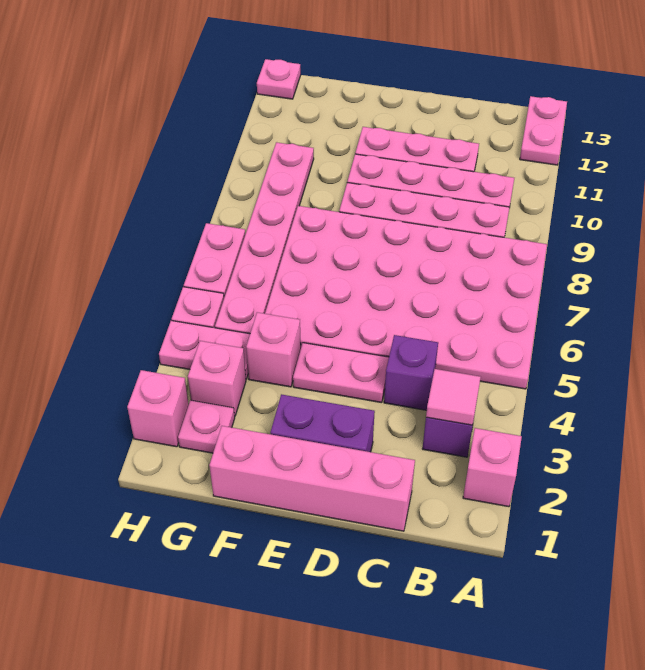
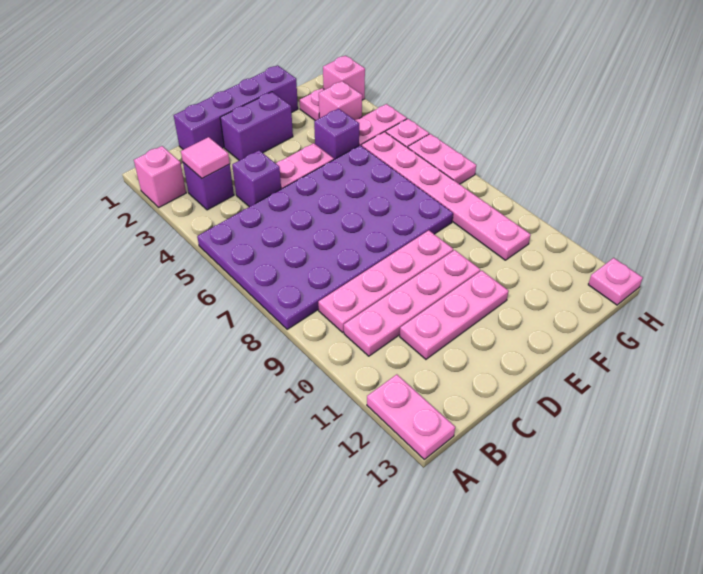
pink plate A5:F8 level 1 -> purple plate A5:F8 level 1
pink brick C1:F1 level 1 -> purple brick C1:F1 level 1
pink brick F4 level 1 -> purple brick F4 level 1

